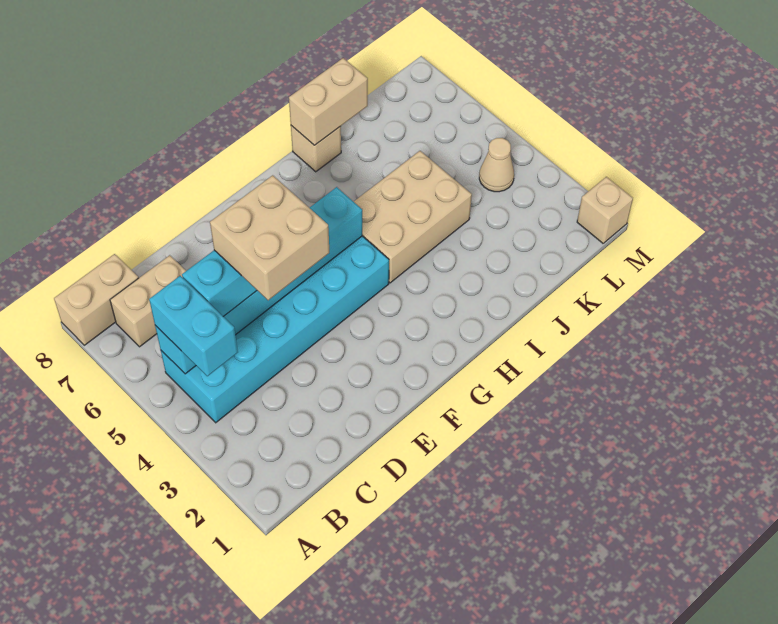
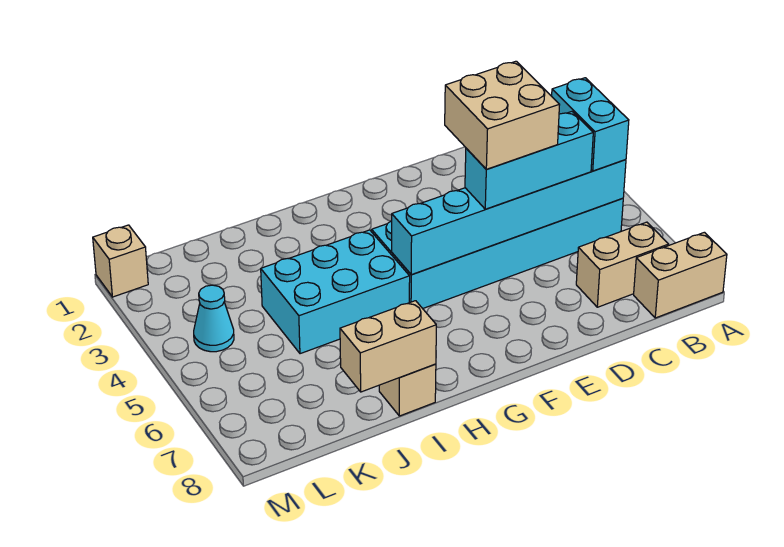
tan brick H4:J5 level 1 -> cyan brick H4:J5 level 1
tan cone L4 level 1 -> cyan cone L4 level 1

